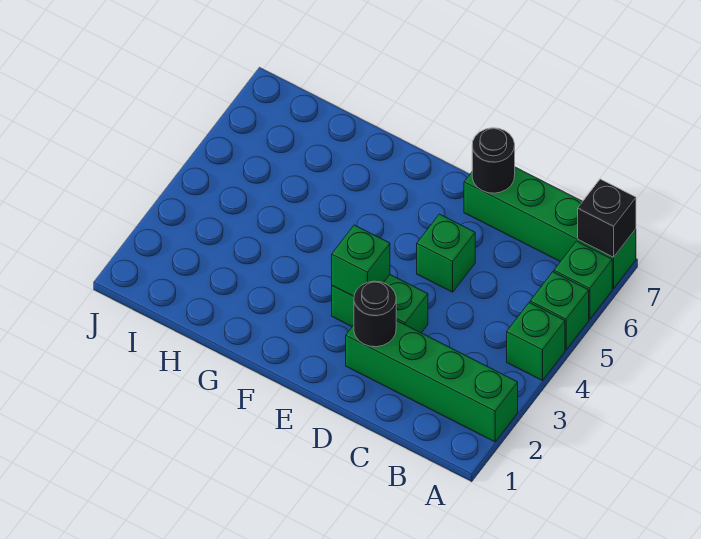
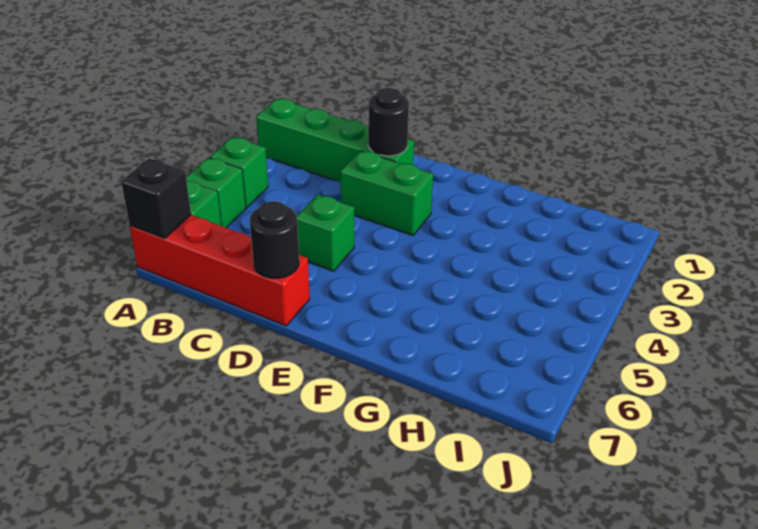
green brick A7:D7 level 1 -> red brick A7:D7 level 1
green brick E3 level 2 -> none

